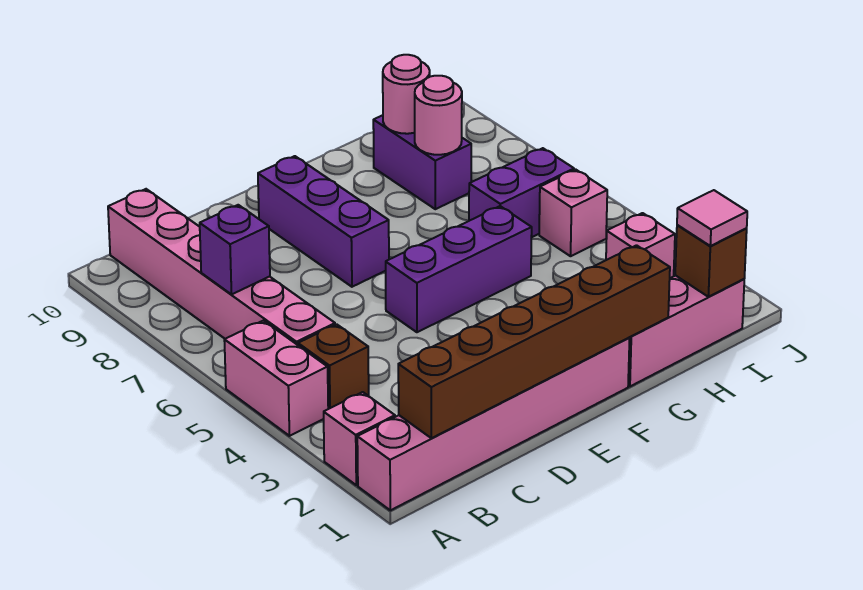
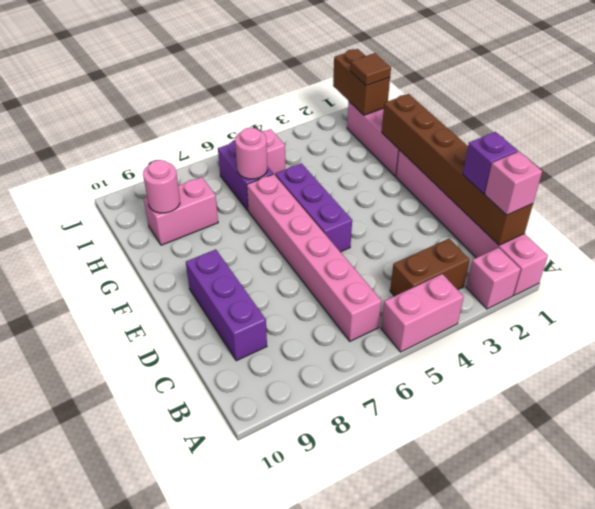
brown brick B4 level 1 -> brown brick B3:B4 level 1
pink brick B5:B10 level 1 -> pink brick B6:G6 level 1
purple brick B7 level 2 -> purple brick C1 level 3
purple brick E7:E9 level 1 -> purple brick C9:E9 level 1
purple brick H8:H9 level 1 -> pink brick H8:H9 level 1
pink round brick H8 level 2 -> pink round brick H6 level 2
brown brick I1 level 2 -> brown brick I1:J1 level 2
pink tile I1 level 3 -> brown tile I1 level 3
pink brick I3 level 1 -> pink brick B1 level 3

